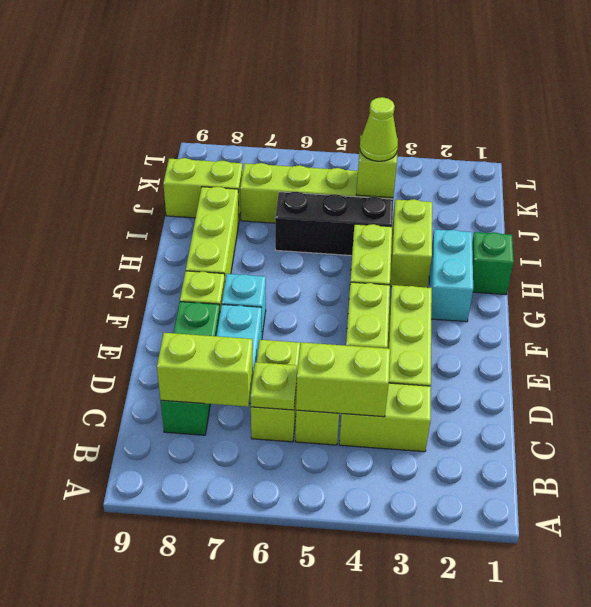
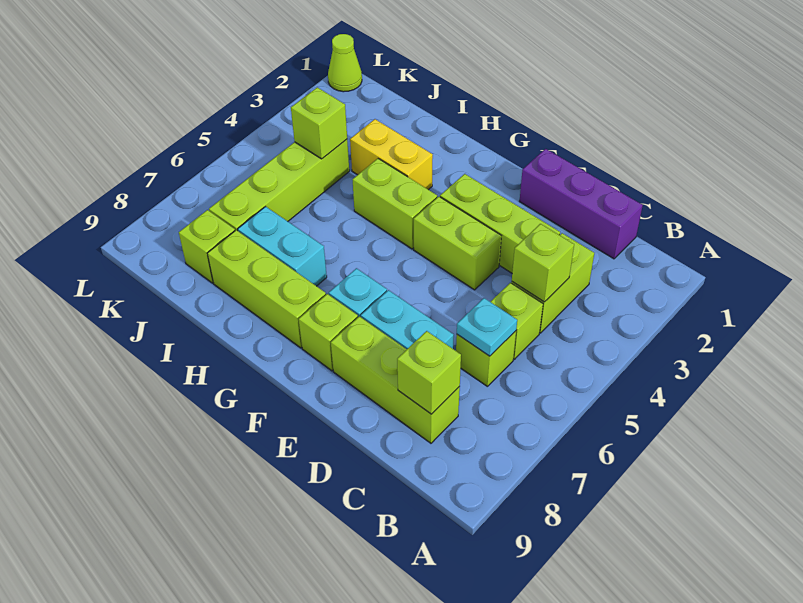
none -> purple brick C1:E1 level 1
lime brick C4:C5 level 2 -> lime brick C4 level 2
lime brick C6:D6 level 1 -> lime brick C6 level 1
lime plate C6 level 2 -> cyan plate C6 level 2
lime brick C7:C8 level 2 -> lime brick C8 level 2
green brick C8:E8 level 1 -> lime brick C8:E8 level 1
cyan brick G2:H2 level 1 -> cyan brick H7:I7 level 1
green brick H1 level 1 -> none
lime brick H3:I3 level 1 -> yellow brick H3:I3 level 1
black brick I4:I6 level 1 -> none
lime cone J4 level 3 -> lime cone L1 level 1
lime brick J8:J9 level 1 -> lime brick J8 level 1

